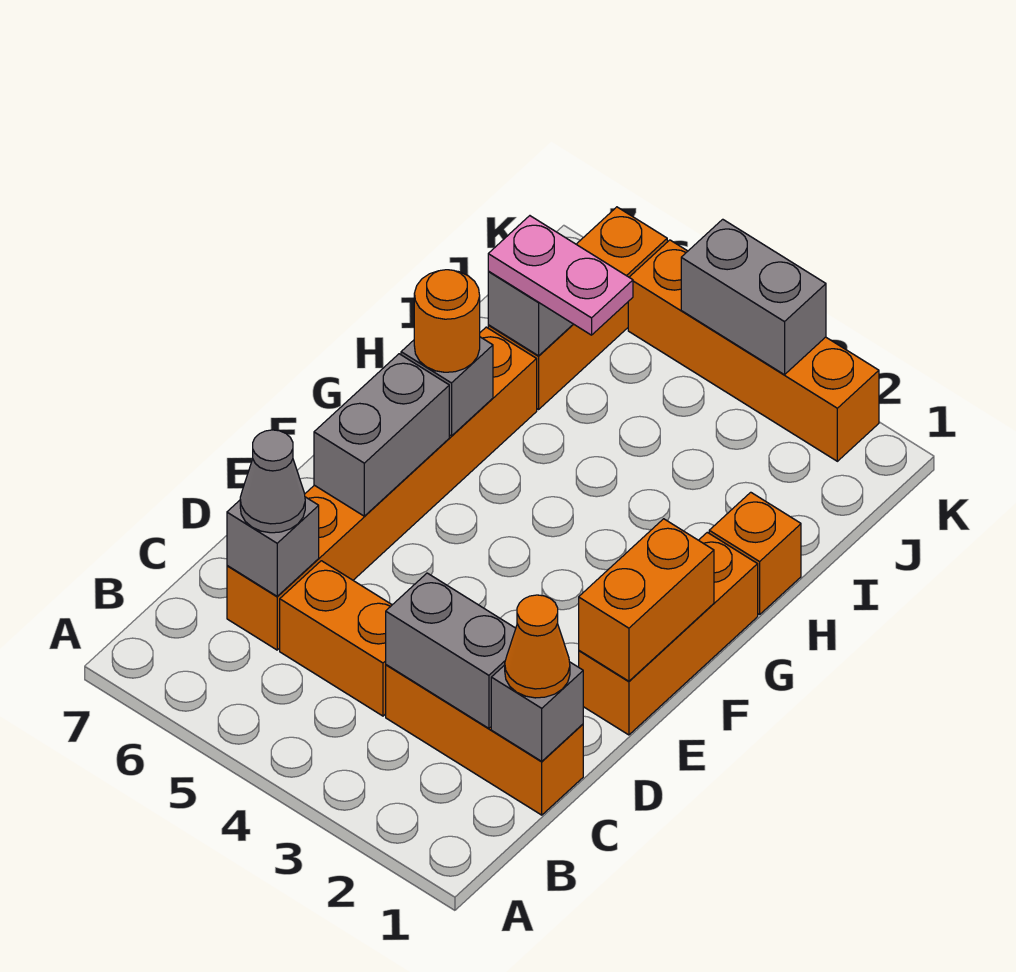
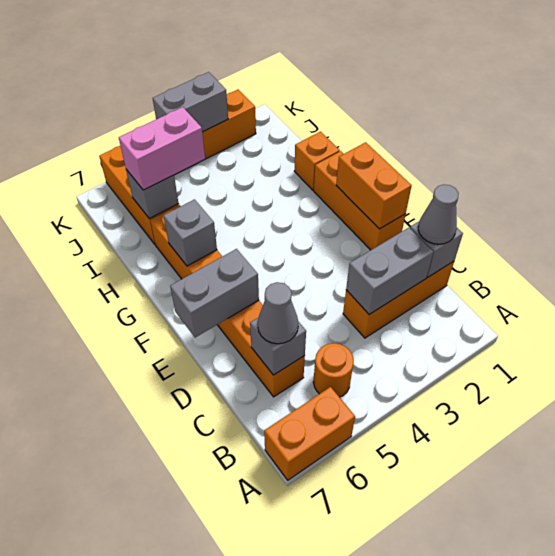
orange cone C1 level 3 -> grey cone C1 level 3
orange brick C4:C5 level 1 -> orange brick A6:A7 level 1
grey brick E6:F6 level 2 -> grey brick E6:E7 level 2
orange round brick G6 level 3 -> orange round brick B5 level 1
pink plate I5:I6 level 3 -> pink brick I5:I6 level 3

